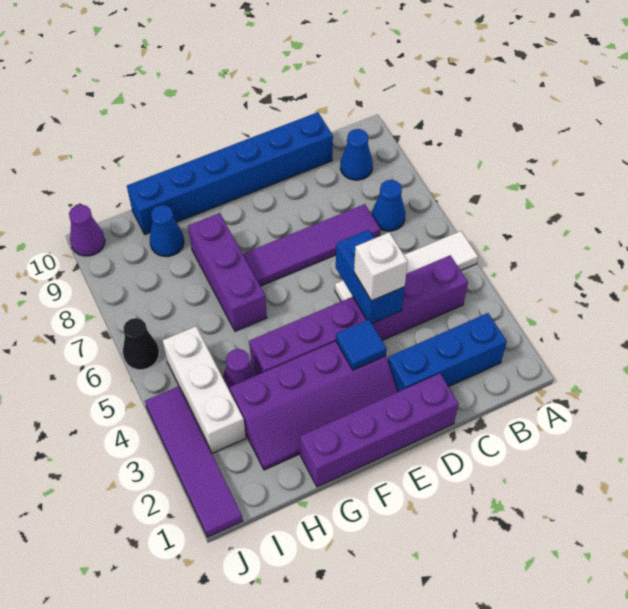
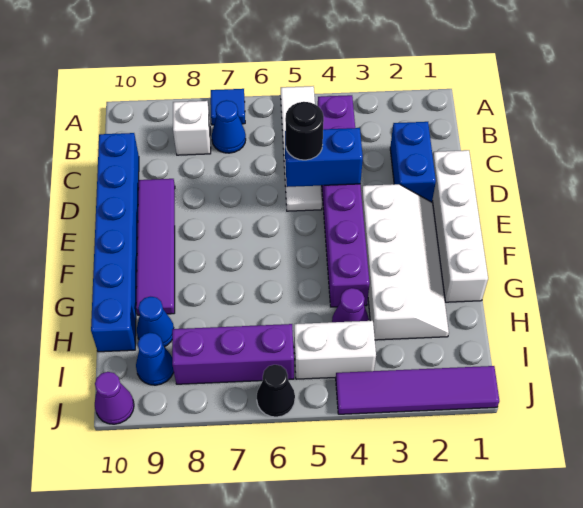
blue brick B2:D2 level 1 -> blue brick C2:D2 level 1
blue cone B9 level 1 -> blue cone I9 level 1
purple tile C7:F7 level 1 -> purple tile D9:G9 level 1
purple brick D1:G1 level 1 -> white brick D1:G1 level 1
white brick D4 level 3 -> white brick B8 level 1
none -> black round brick D5 level 3
purple slope E2:H3 level 1 top 3 -> white slope E2:H3 level 1 top 3
blue tile E3 level 2 -> blue tile A7 level 1
purple brick G6:G8 level 1 -> purple brick I6:I8 level 1
white brick I3:I5 level 1 -> white brick I4:I5 level 1

